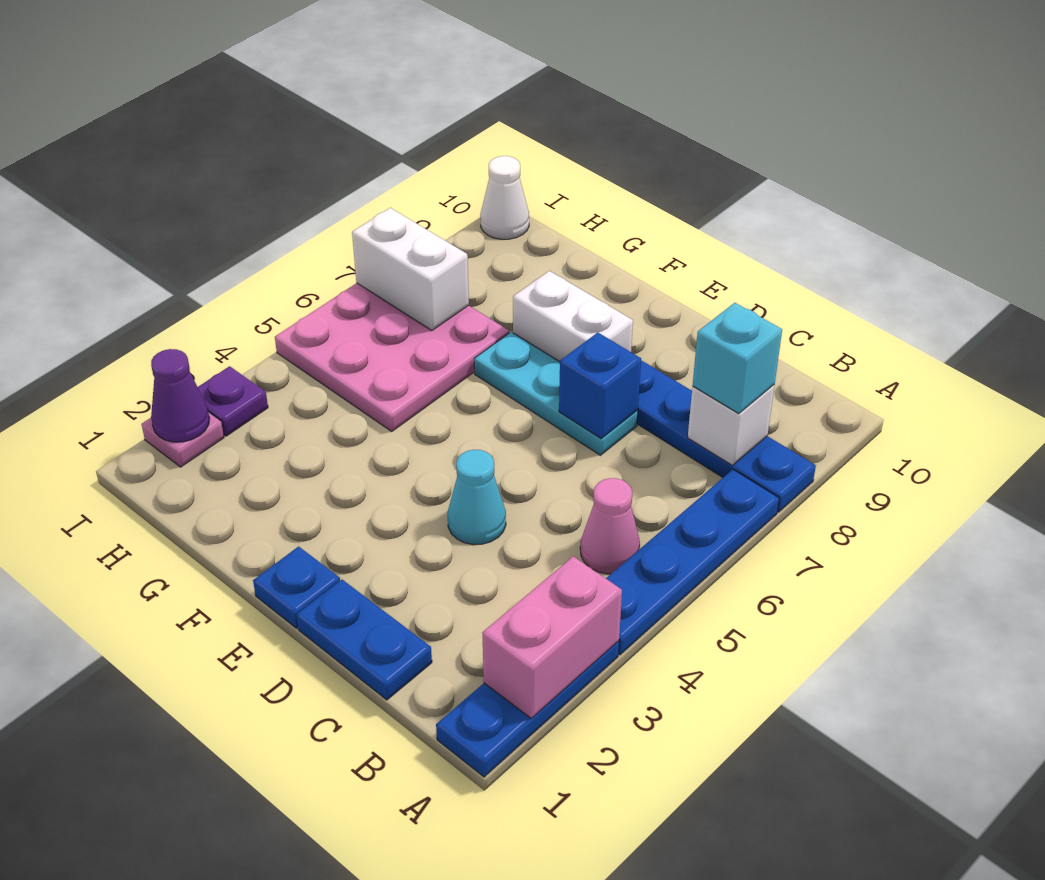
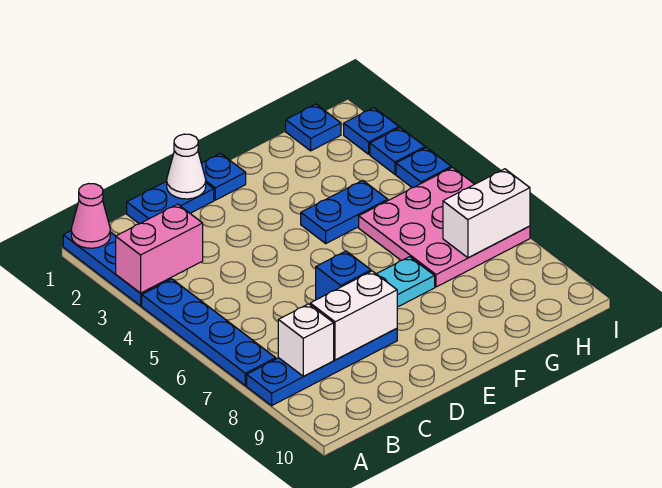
pink brick A2:A3 level 2 -> pink brick A3:B3 level 2
pink cone B5 level 1 -> pink cone A1 level 2
cyan brick B8 level 3 -> none
cyan cone D4 level 1 -> none
white brick E8:F8 level 1 -> white brick C8:D8 level 2
none -> blue plate F4:G4 level 1
none -> blue plate H1 level 1
pink plate I2 level 1 -> blue plate I2 level 1
purple cone I2 level 2 -> none
purple plate I3 level 1 -> blue plate I3 level 1
none -> blue plate I4 level 1
white cone I10 level 1 -> white cone D1 level 2

